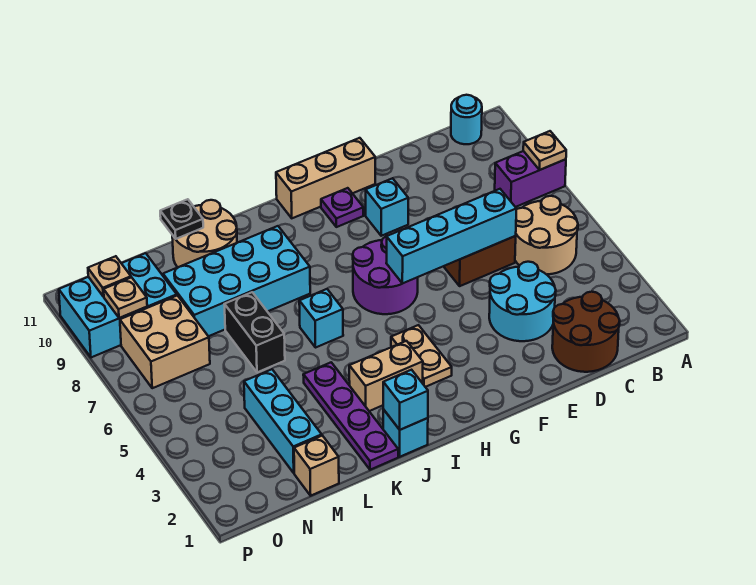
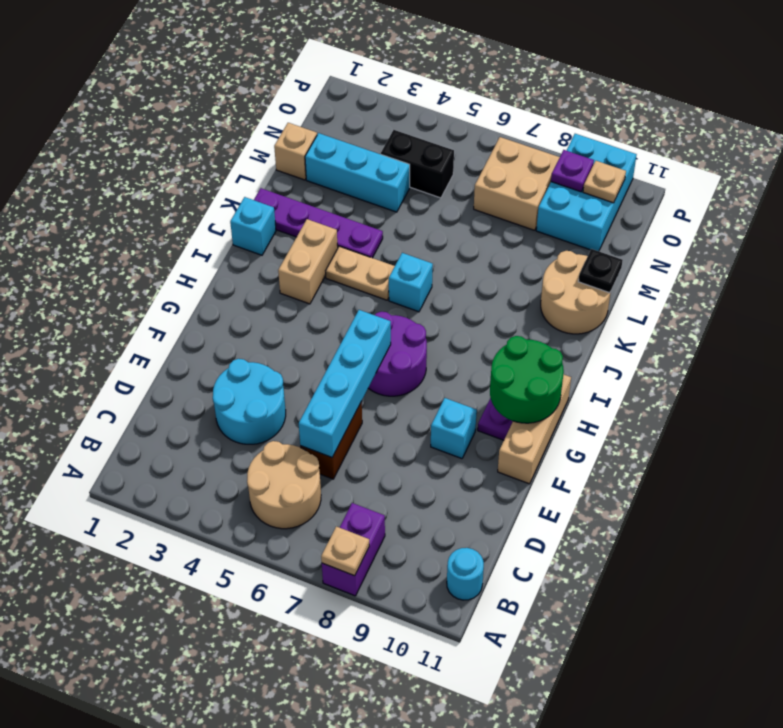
brown round brick C1:D2 level 1 -> none
none -> green round brick G10:H11 level 2
tan plate H3:H4 level 1 -> tan plate J4:J5 level 1
cyan brick J1 level 2 -> none
cyan brick J8:M9 level 1 -> none
black brick L6:L7 level 1 -> black brick N4:N5 level 1
tan plate O9 level 2 -> purple plate O9 level 2

